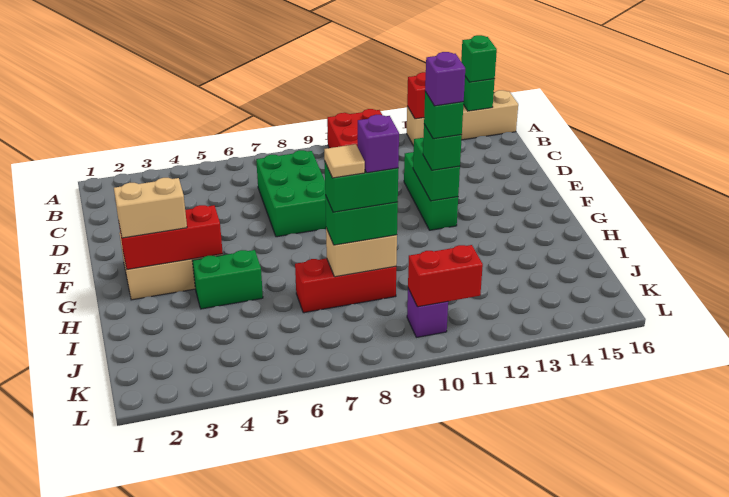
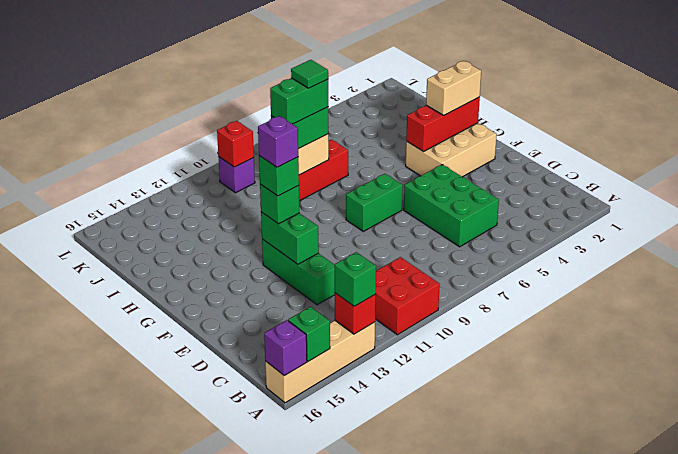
green brick A15 level 3 -> green brick A13 level 3
green brick C7:E8 level 1 -> green brick C5:E6 level 1
green brick H4:H5 level 1 -> green brick F7:F8 level 1
tan tile I8 level 5 -> green tile I8 level 5
purple brick I9 level 5 -> purple brick A16 level 2
red brick K10:K11 level 2 -> red brick K10 level 2

